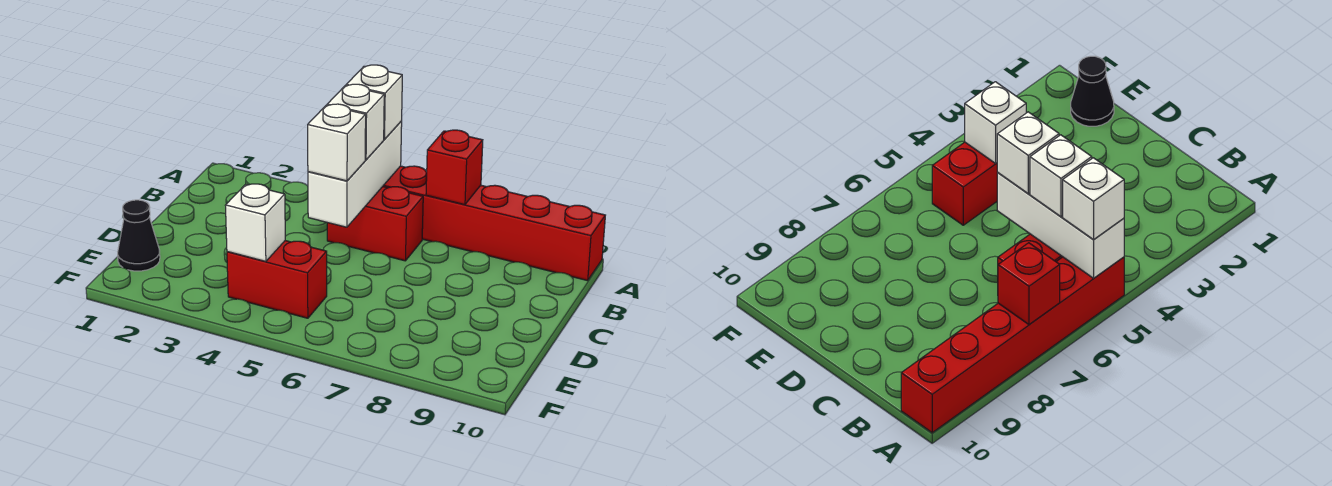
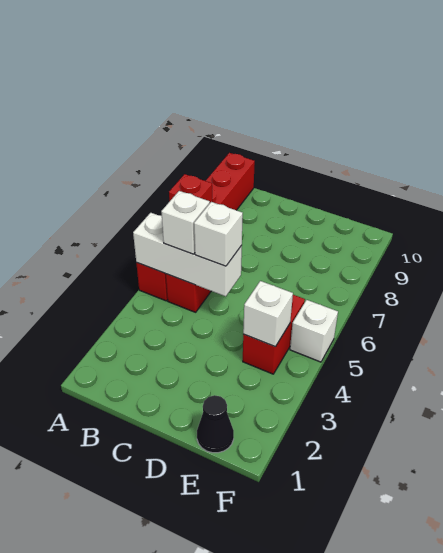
white brick A5 level 3 -> white brick F5 level 1

